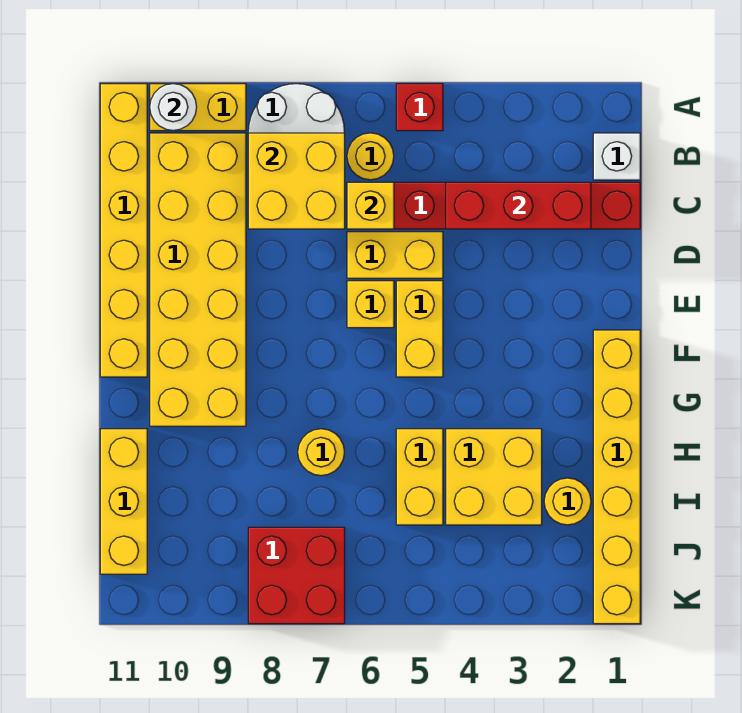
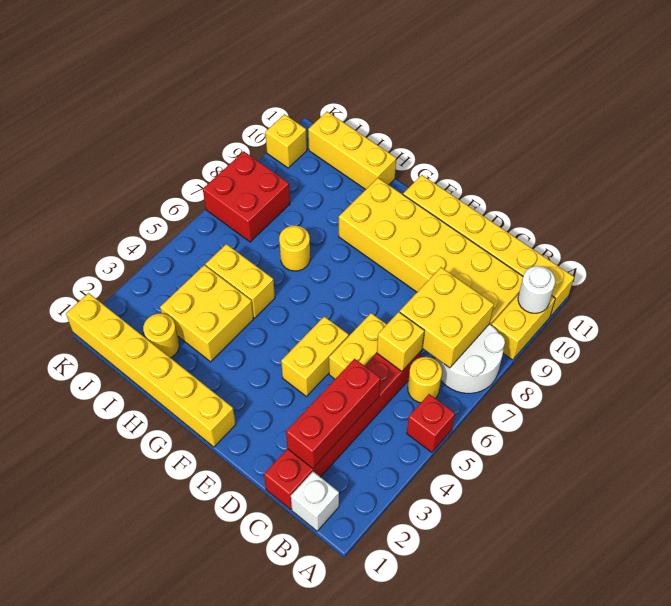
yellow brick E5:F5 level 1 -> yellow brick E4:E5 level 1
yellow brick E6 level 1 -> yellow brick K10 level 1

